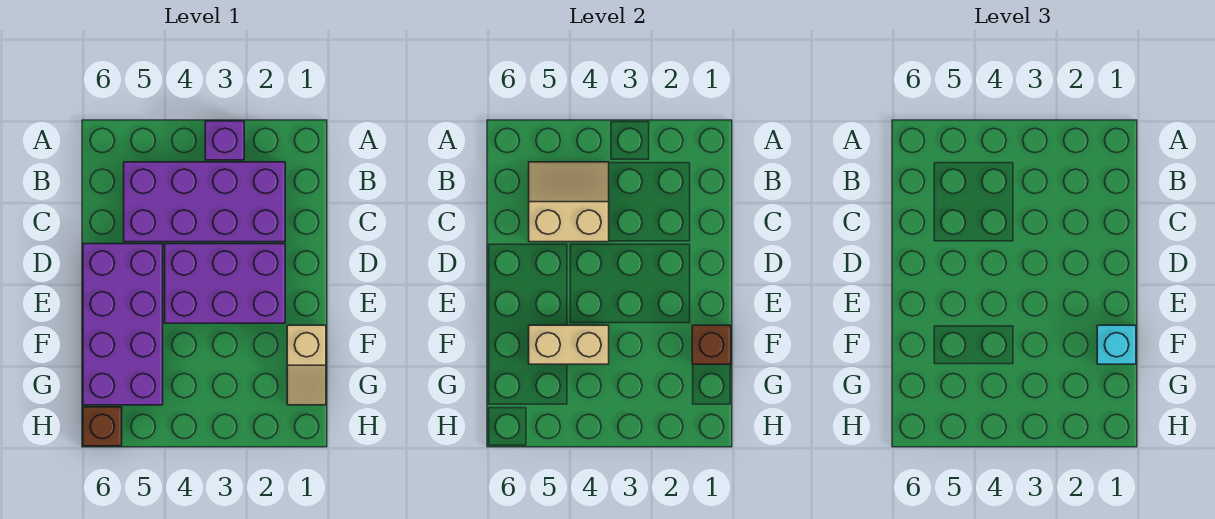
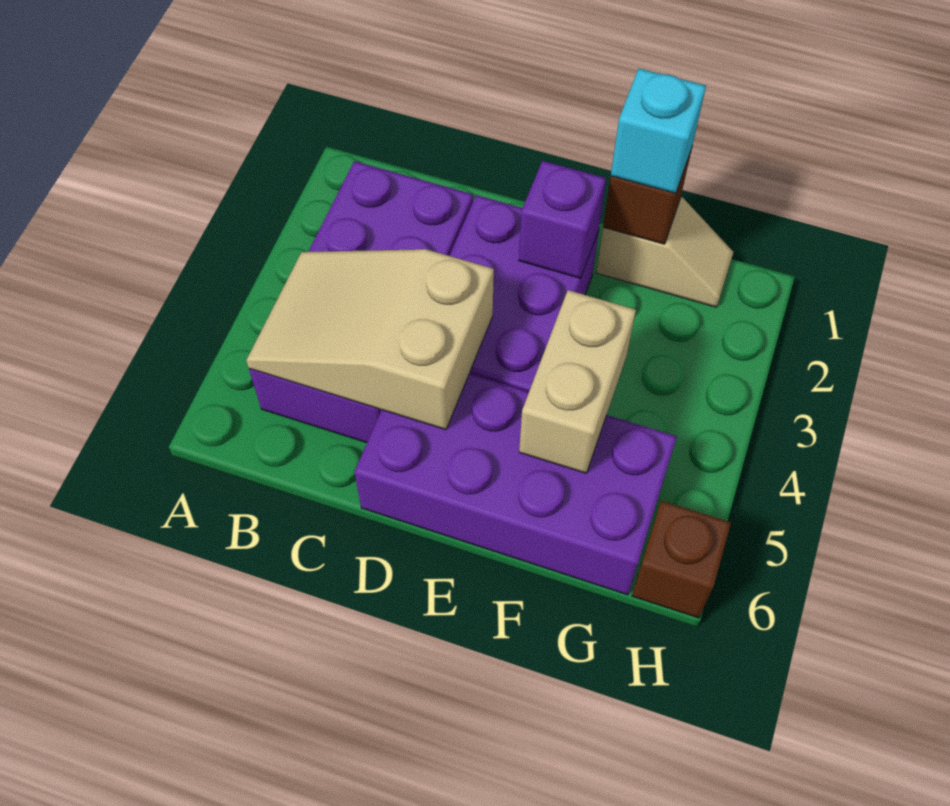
purple brick A3 level 1 -> purple brick E2 level 2
tan slope B4:C5 level 2 top C -> tan slope B4:D5 level 2 top D

